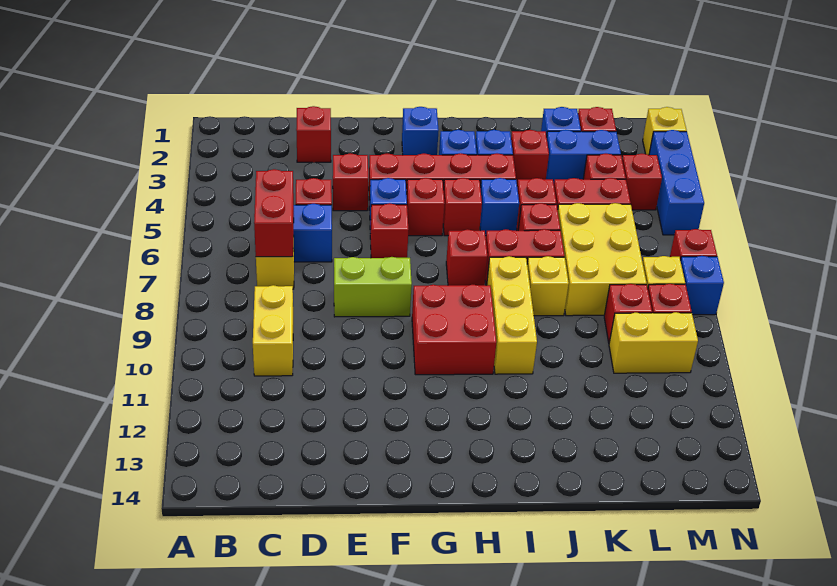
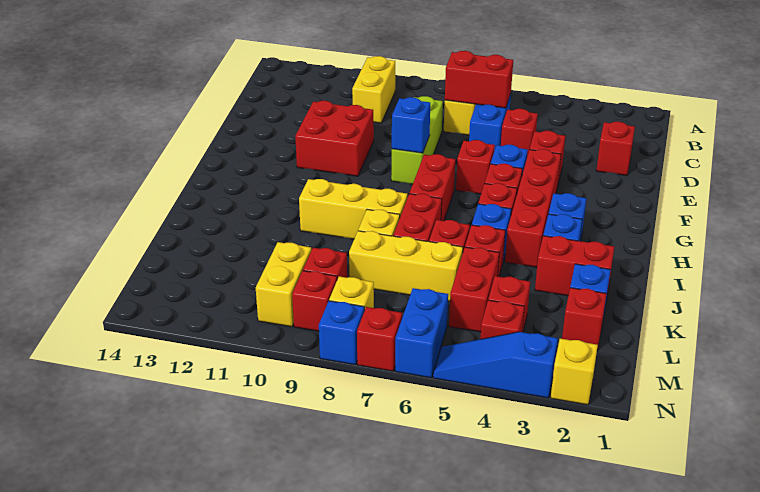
yellow brick C9:C10 level 1 -> yellow brick B10:C10 level 1
lime brick E8:F8 level 1 -> lime brick D8:F8 level 1
blue brick G2 level 1 -> blue brick F8 level 2
red brick G9:H10 level 1 -> red brick E10:F11 level 1
red brick H7 level 1 -> red brick G7:H7 level 1
red brick J3 level 1 -> red brick J2:J3 level 1
blue brick K3:L3 level 1 -> blue brick M6:N6 level 1
yellow brick K6:L8 level 1 -> yellow brick K6:K8 level 1
blue brick N3:N5 level 1 -> blue slope N3:N5 level 1 top 3

